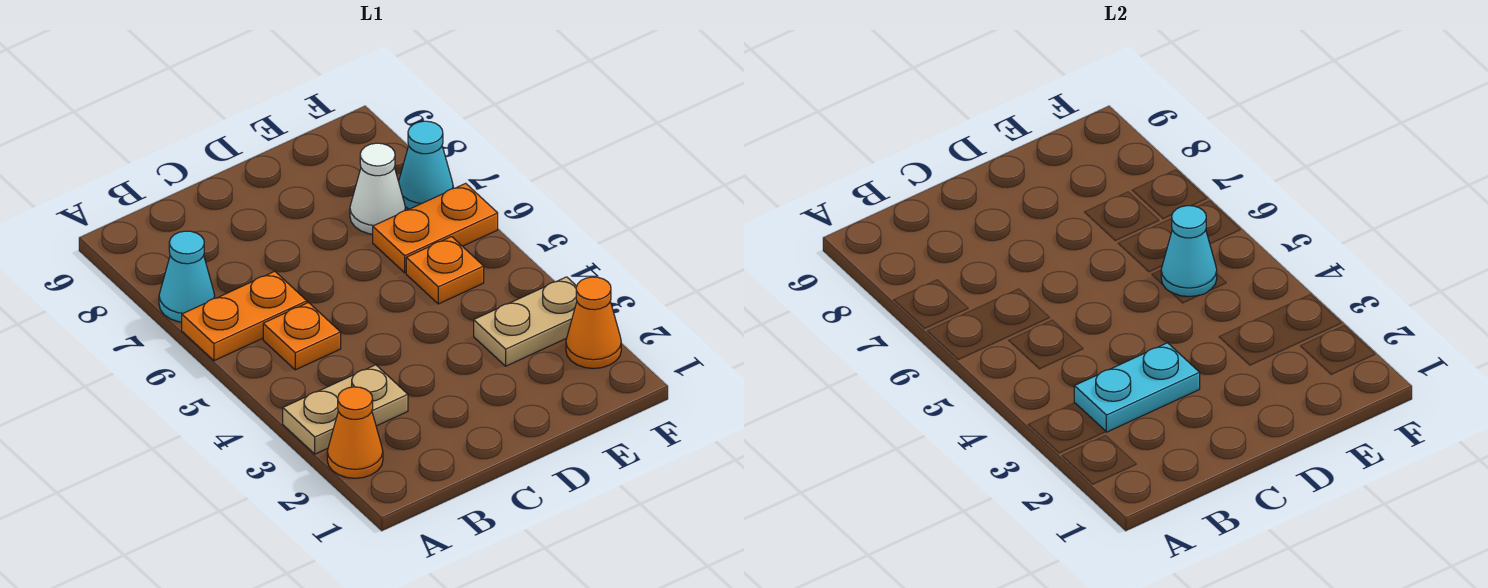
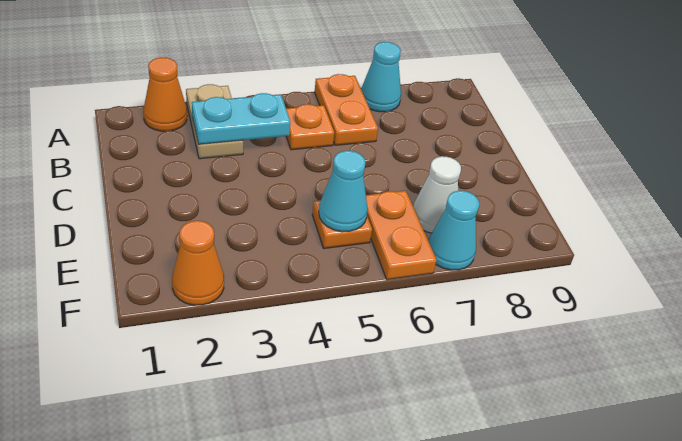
cyan plate B3:C3 level 2 -> cyan plate B3:B4 level 2
tan plate E3:F3 level 1 -> none

